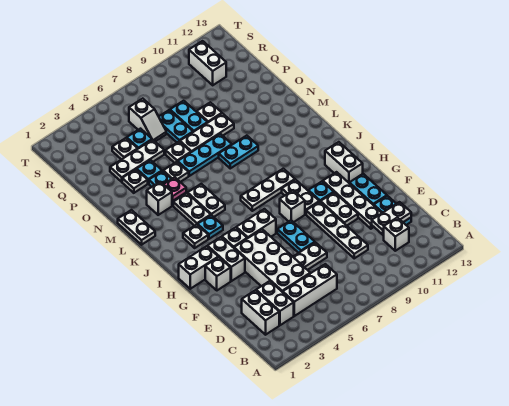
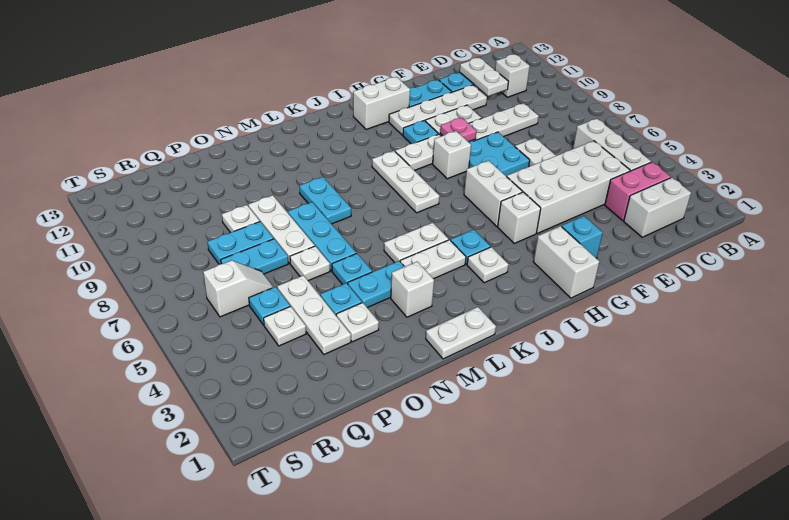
white brick C3:D3 level 1 -> pink brick C3:D3 level 1
cyan plate F7:G7 level 1 -> cyan plate F7:G8 level 1
white brick G2 level 1 -> cyan brick G2 level 1
white brick G3:H3 level 1 -> none
pink plate M4 level 2 -> pink plate G9 level 2
white plate N5 level 1 -> cyan plate N5 level 1
white brick R11:S11 level 1 -> none

